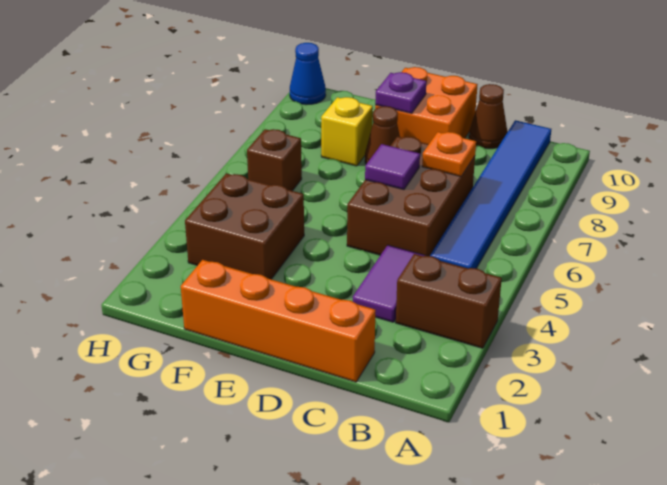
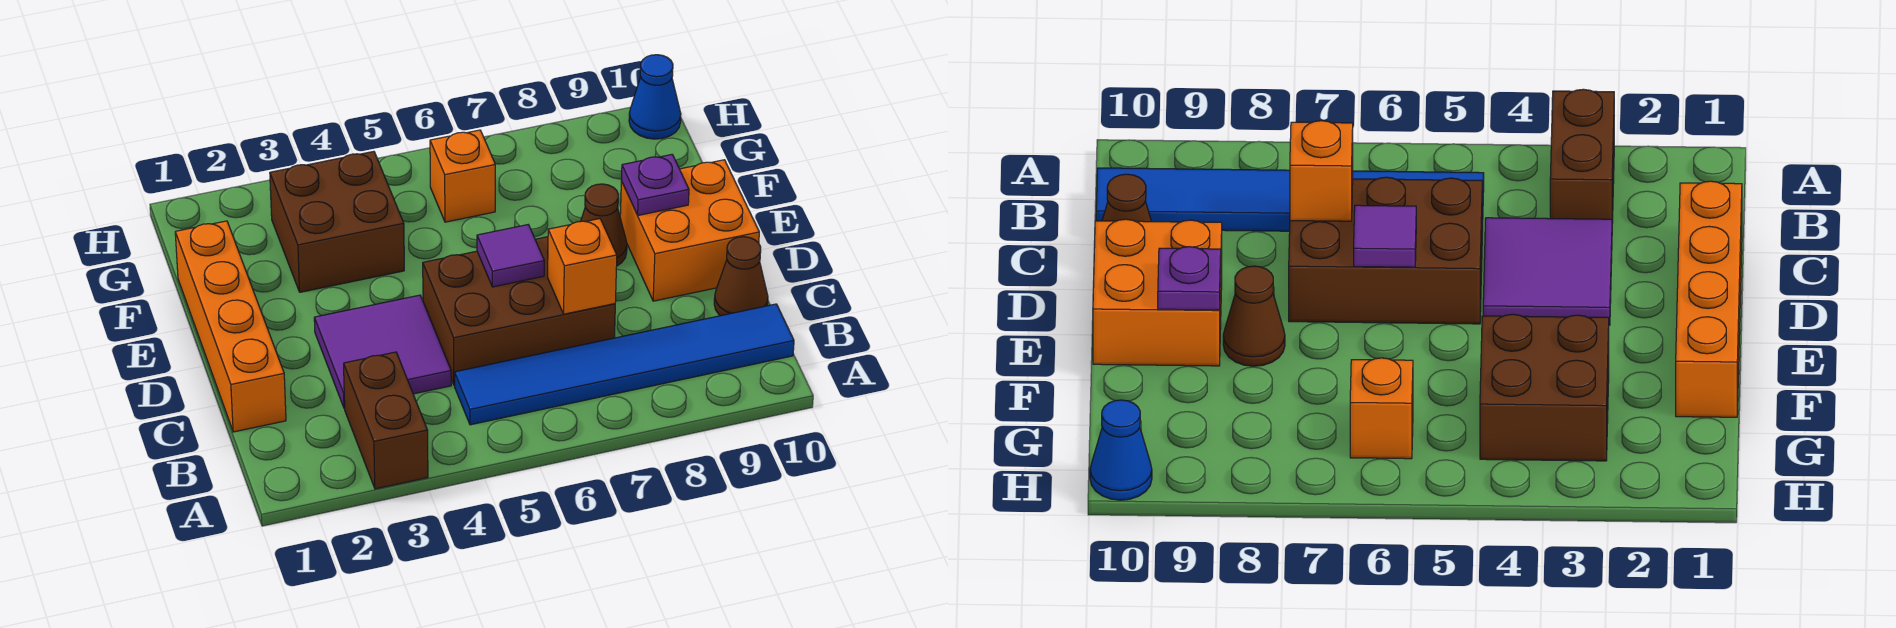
purple tile C3:C4 level 1 -> purple tile C3:D4 level 1
orange plate C7 level 2 -> orange brick C7 level 2
yellow brick F8 level 1 -> none
brown brick G6 level 1 -> orange brick G6 level 1

